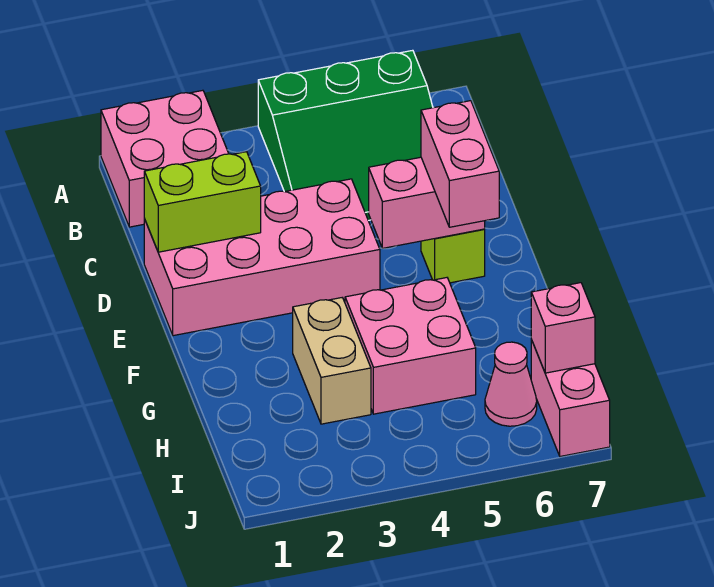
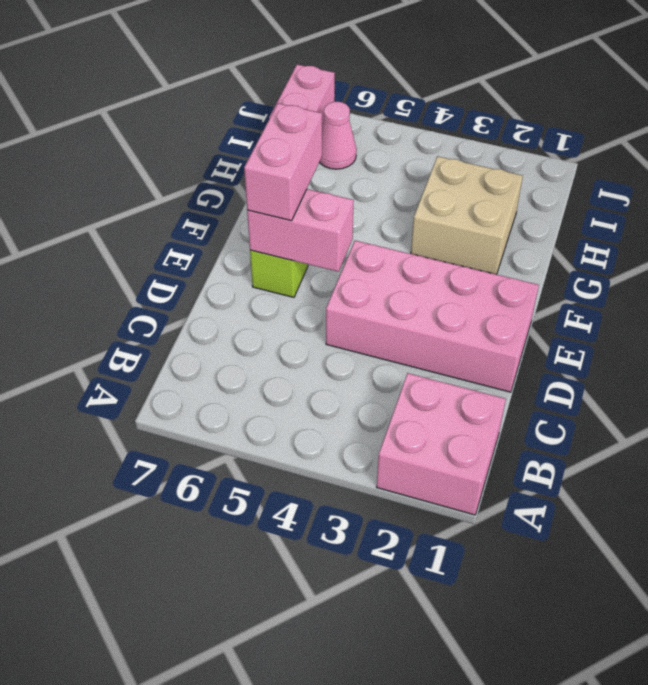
green slope A4:C6 level 1 top A -> none
lime brick D1:D2 level 2 -> none
tan brick G3:H3 level 1 -> tan brick G2:H3 level 1
pink brick G4:H5 level 1 -> none
pink brick I7 level 2 -> none

